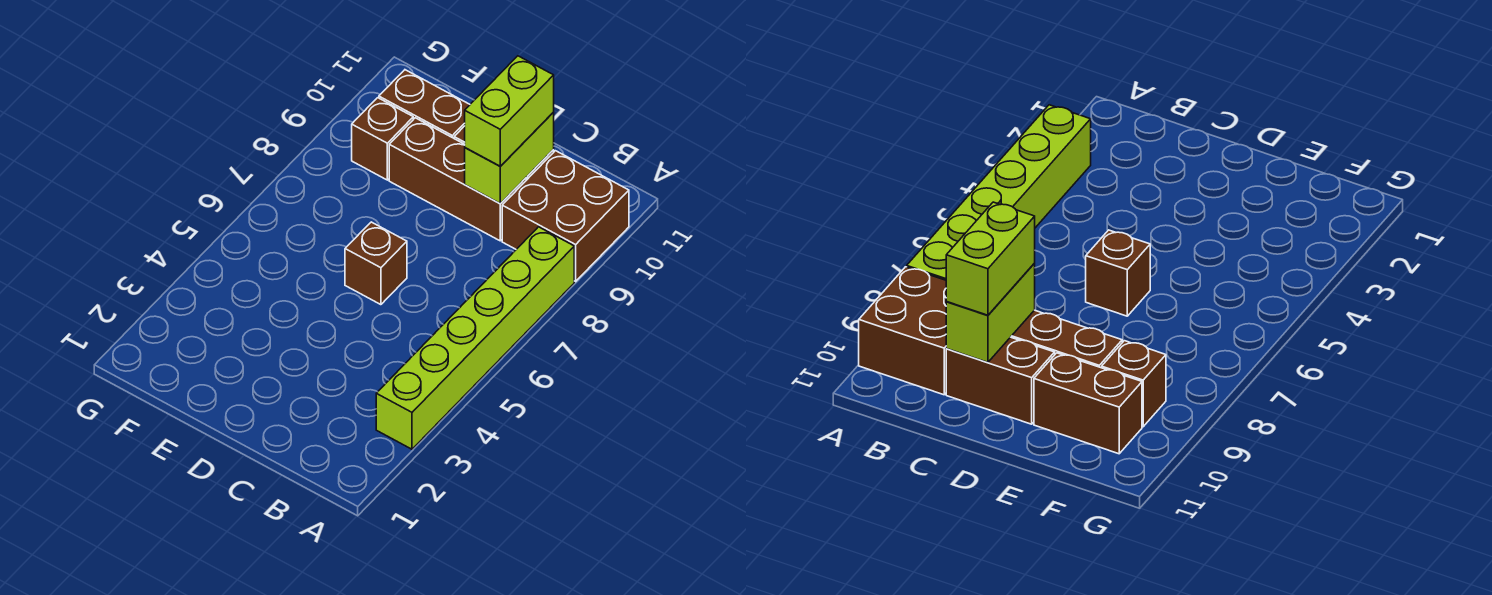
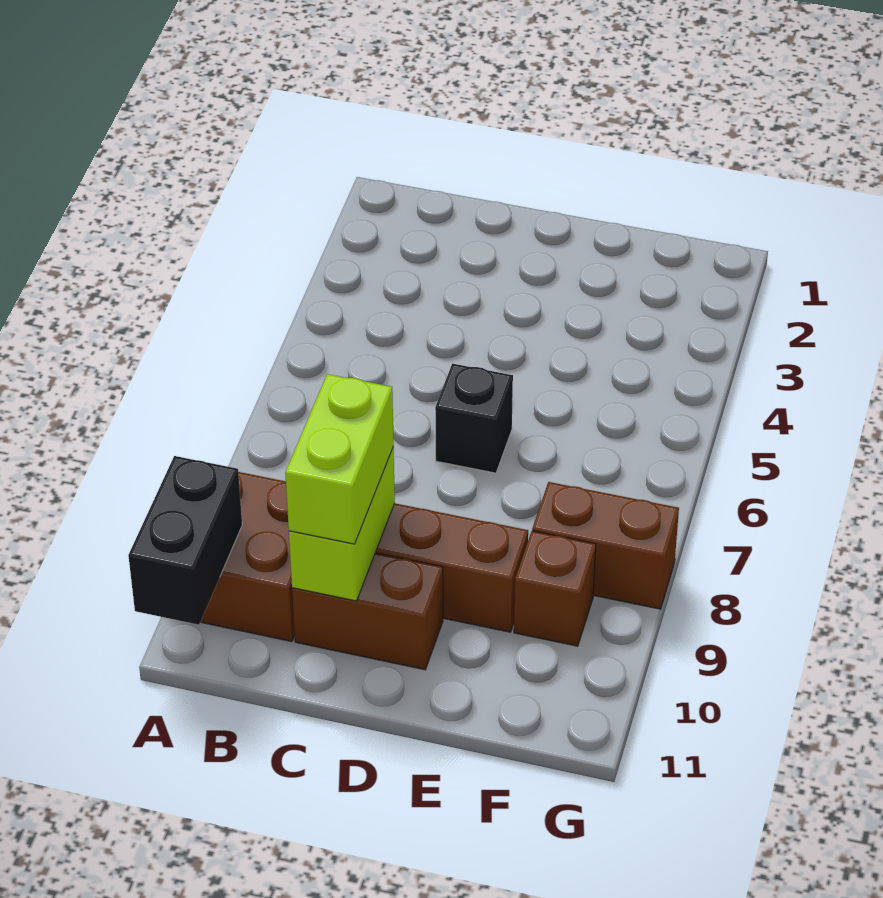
lime brick A3:A8 level 1 -> none
none -> black brick A10:A11 level 2
brown brick D6 level 1 -> black brick D6 level 1
brown brick E10:F10 level 1 -> brown brick F8:G8 level 1

